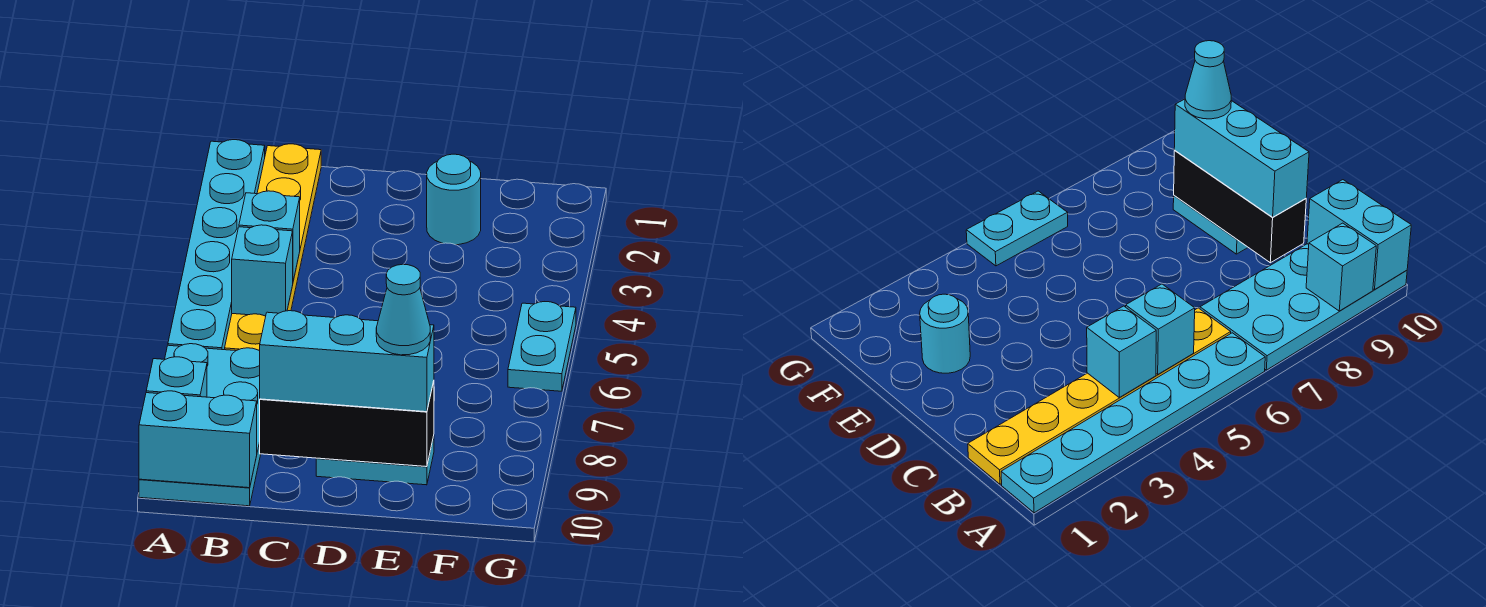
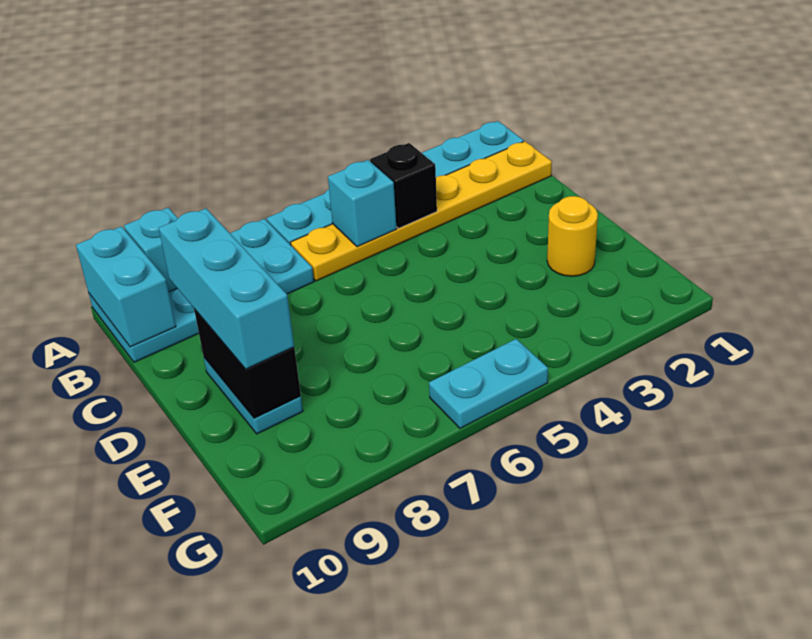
cyan brick B4 level 2 -> black brick B4 level 2
black brick C9:E9 level 2 -> black brick D9:E9 level 2
cyan round brick E2 level 1 -> yellow round brick E2 level 1
cyan cone E9 level 4 -> none

